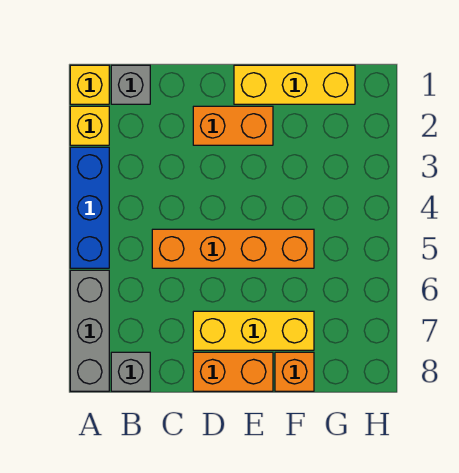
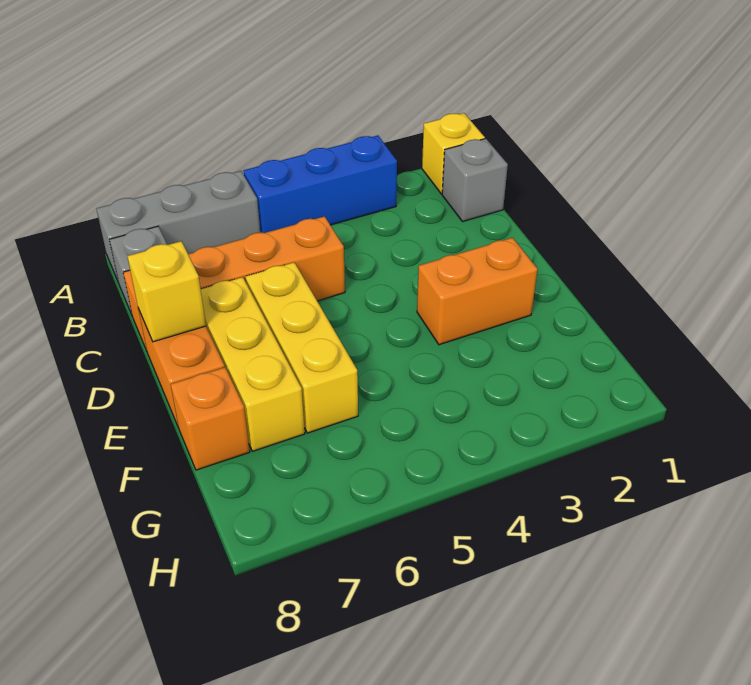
yellow brick A2 level 1 -> yellow brick D8 level 2
orange brick C5:F5 level 1 -> orange brick C5:C8 level 1
orange brick D2:E2 level 1 -> orange brick E2:E3 level 1
yellow brick E1:G1 level 1 -> yellow brick D6:F6 level 1

